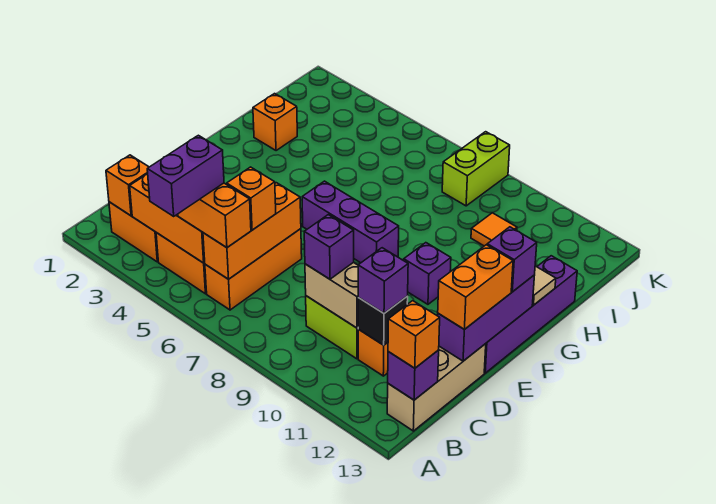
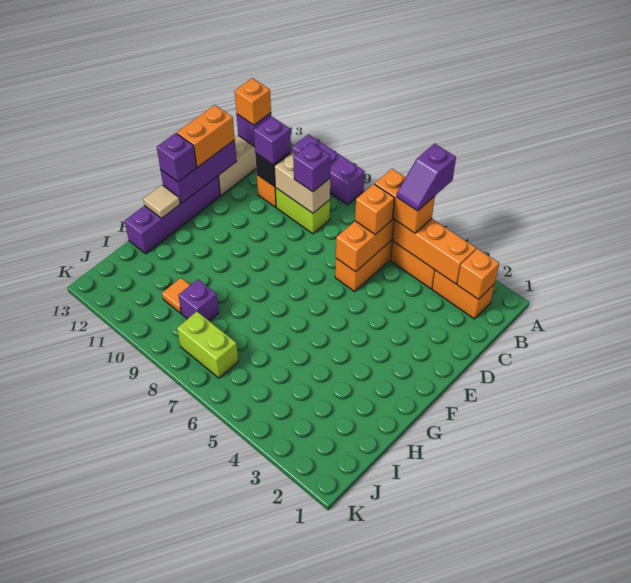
purple brick A5:B5 level 4 -> purple slope A5:B5 level 4 top A
purple brick F6:F8 level 1 -> purple brick A9:A11 level 1
purple brick F10 level 1 -> purple brick I9 level 1
orange brick H2 level 1 -> none
lime brick J8:K8 level 1 -> lime brick J7:J8 level 1

